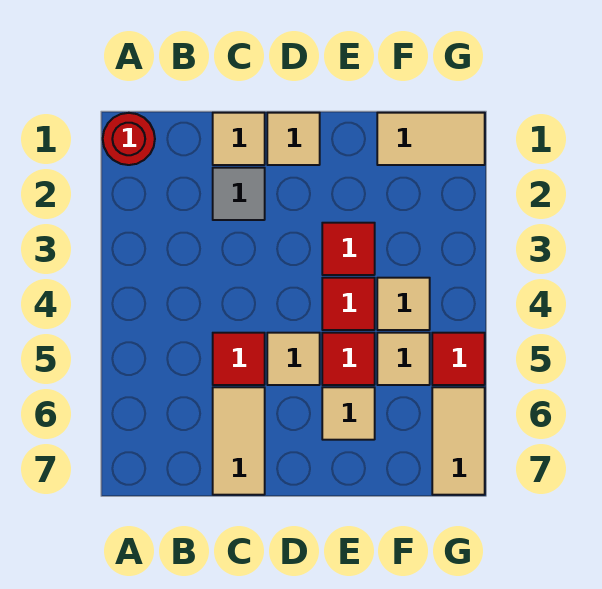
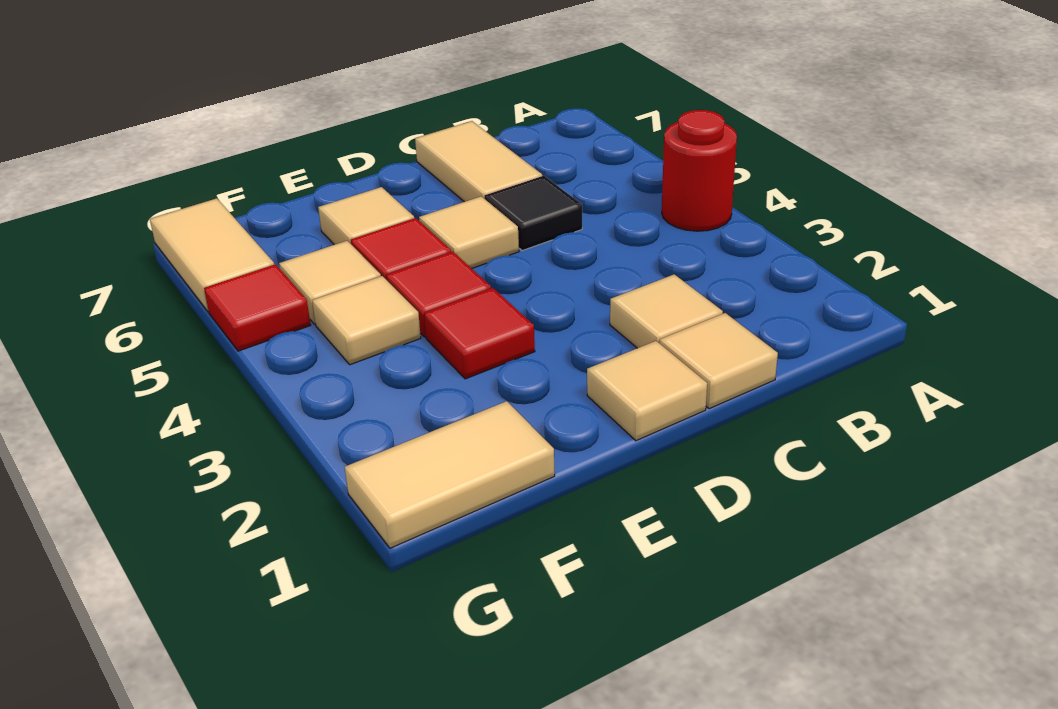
red round brick A1 level 1 -> red round brick A4 level 1
grey tile C2 level 1 -> tan tile C2 level 1
red tile C5 level 1 -> black tile C5 level 1

